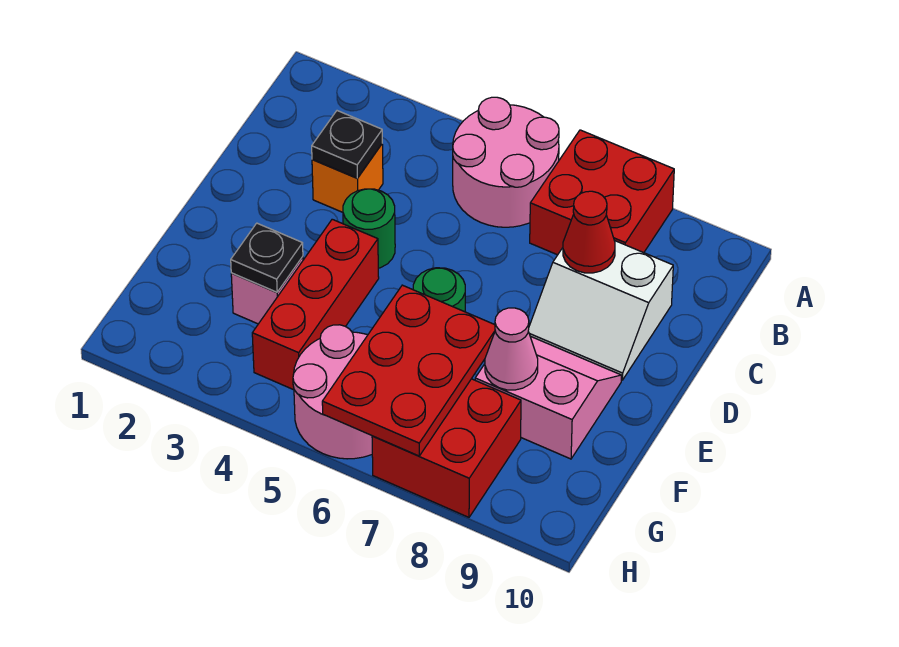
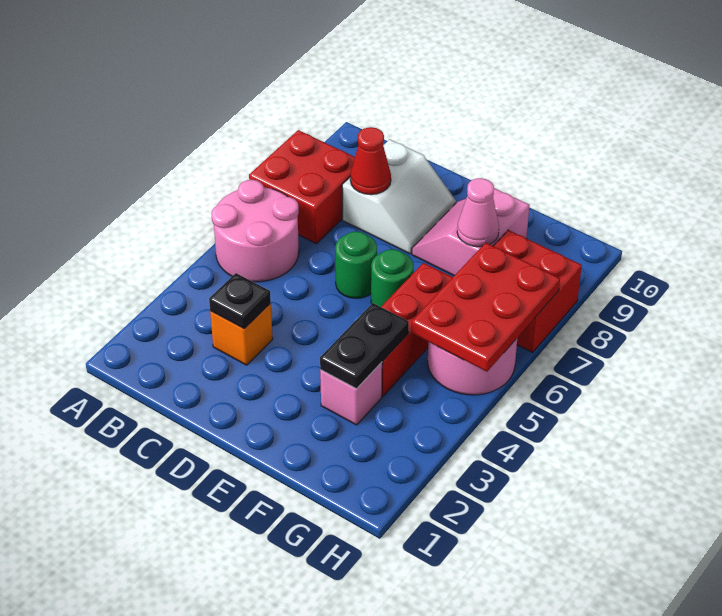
green round brick D4 level 1 -> green round brick D6 level 1
red brick E4:G4 level 1 -> red brick F4:F6 level 1
black plate F3 level 2 -> black plate F3:F4 level 2
red plate F6:H7 level 2 -> red plate G5:H7 level 2

